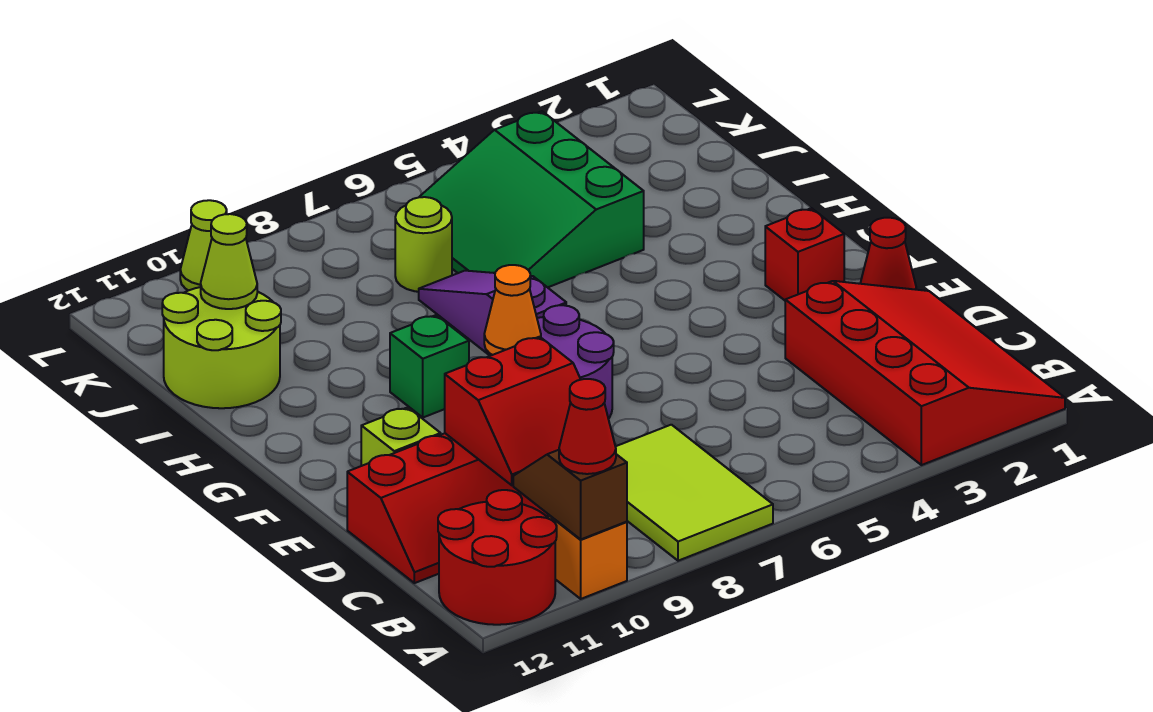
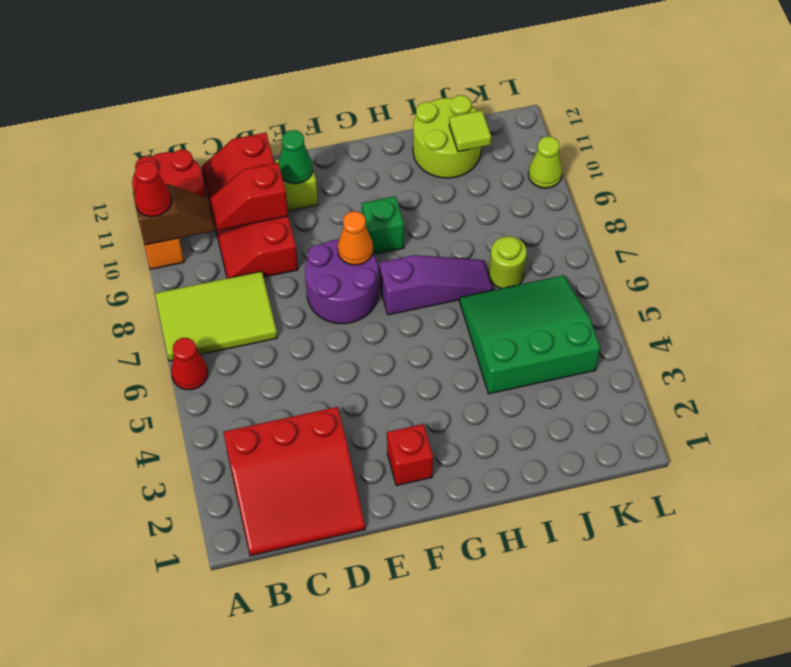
red slope A1:D3 level 1 top 3 -> red slope B1:D3 level 1 top 3
red slope C9:D10 level 2 top D -> red slope C10:D10 level 2 top D
red cone E1 level 1 -> red cone A6 level 1
none -> green cone E11 level 2
lime cone J11 level 2 -> lime tile J11 level 2

